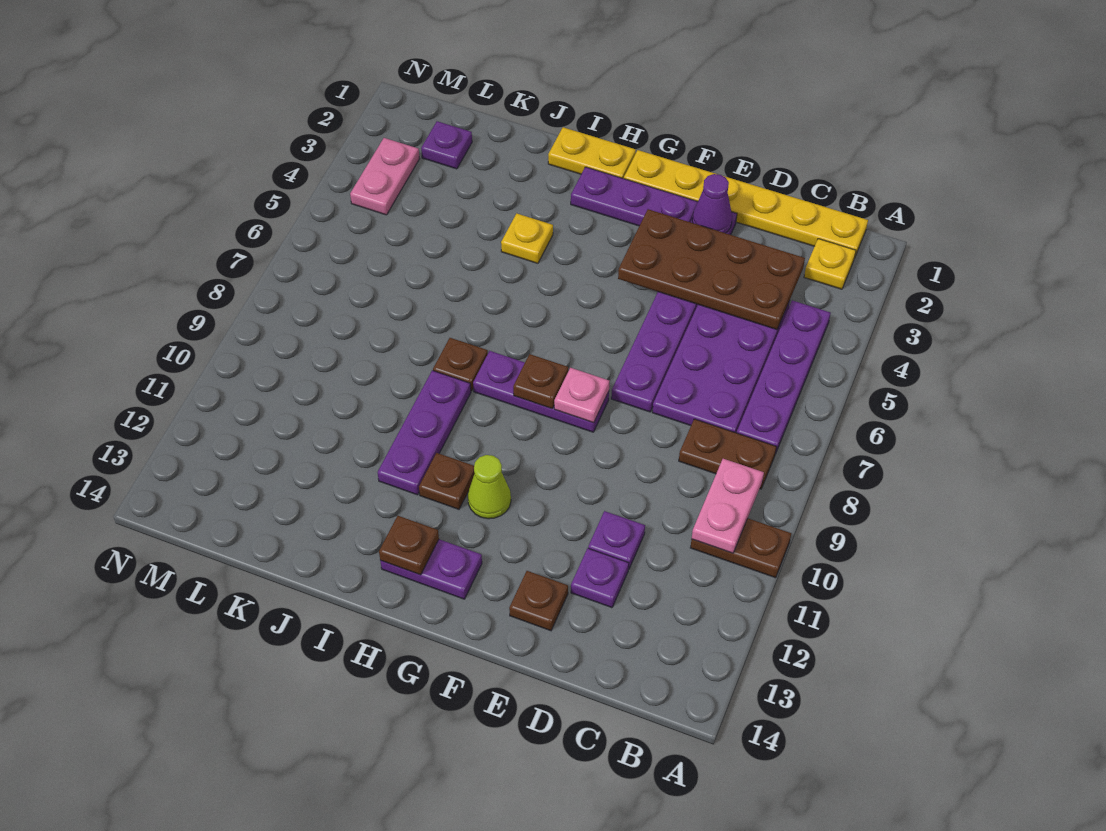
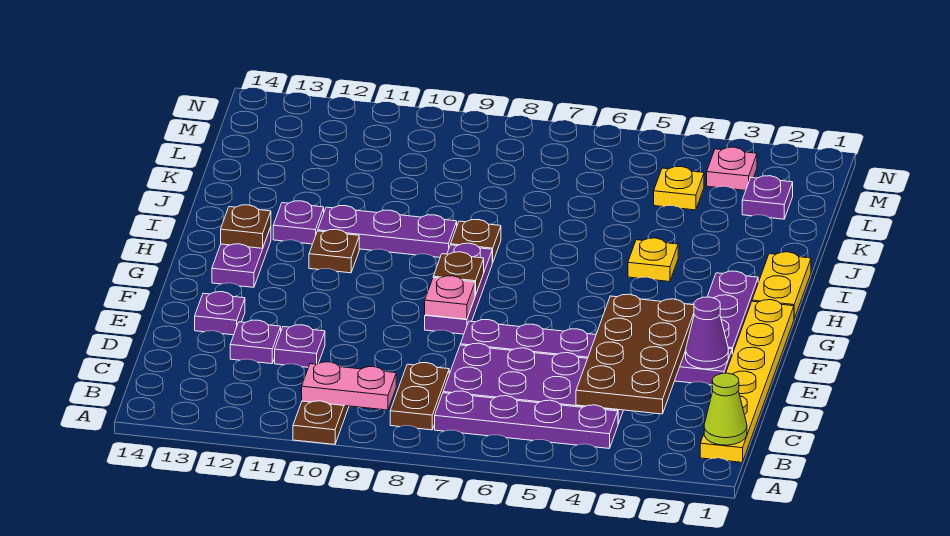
yellow plate B2 level 1 -> yellow plate L4 level 1
brown plate E13 level 1 -> purple plate E13 level 1
lime cone G11 level 1 -> lime cone B1 level 2
none -> purple plate I12 level 1
pink plate M3:M4 level 1 -> pink plate M3 level 1

